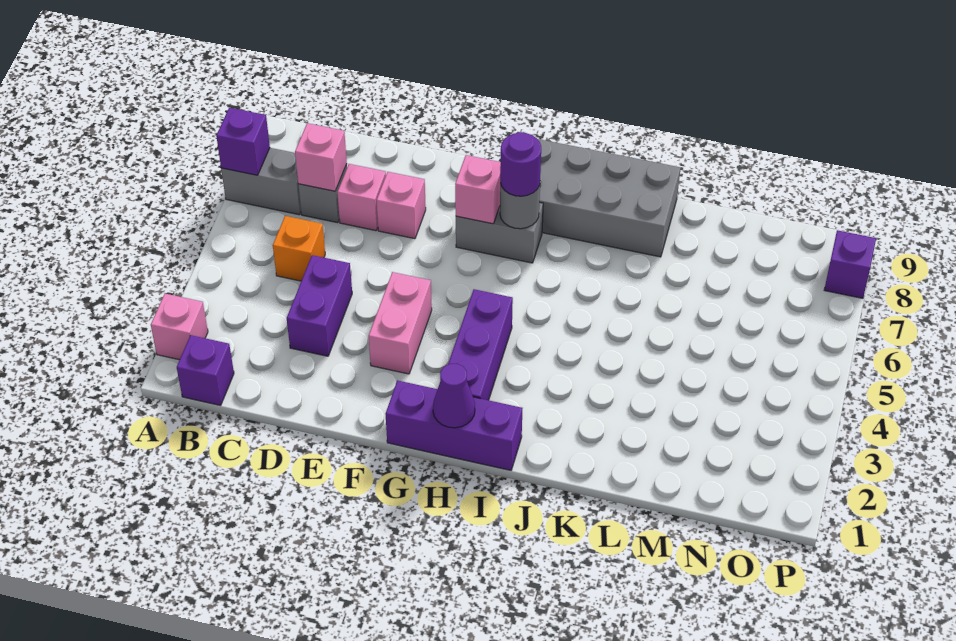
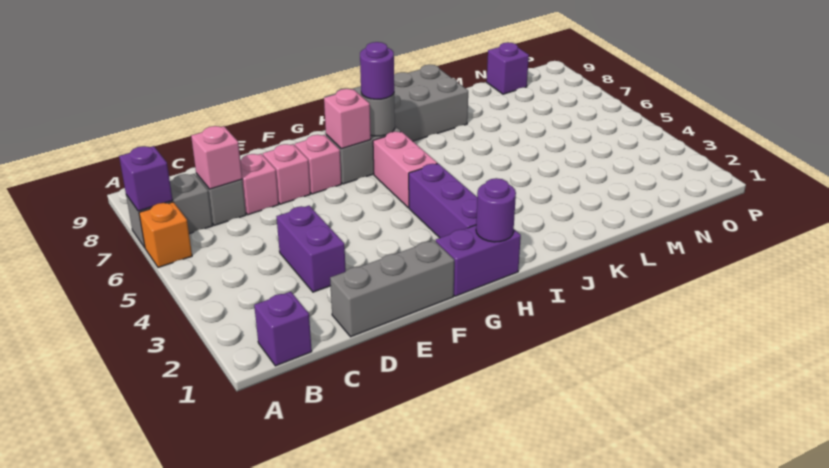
pink brick A2 level 1 -> pink brick F7 level 1
orange brick C5 level 1 -> orange brick A6 level 1
none -> grey brick D1:F1 level 1
pink brick F3:F4 level 1 -> pink brick H5:H6 level 1
purple brick G1:I1 level 1 -> purple brick G1:H1 level 1
purple cone H1 level 2 -> purple round brick H1 level 2
purple brick P8 level 1 -> purple brick N9 level 1

